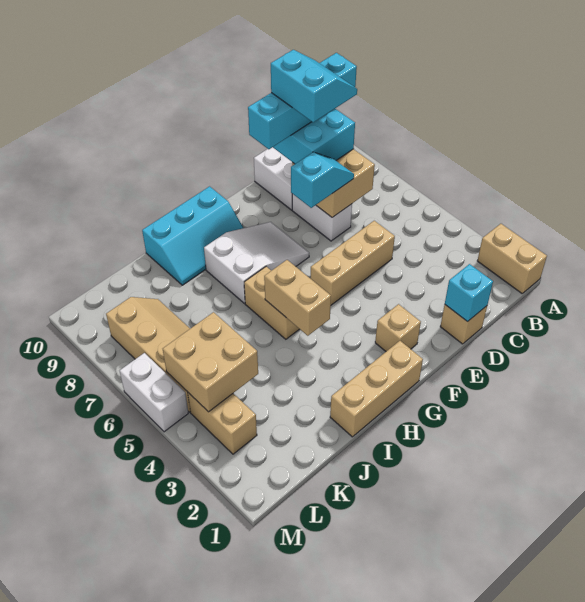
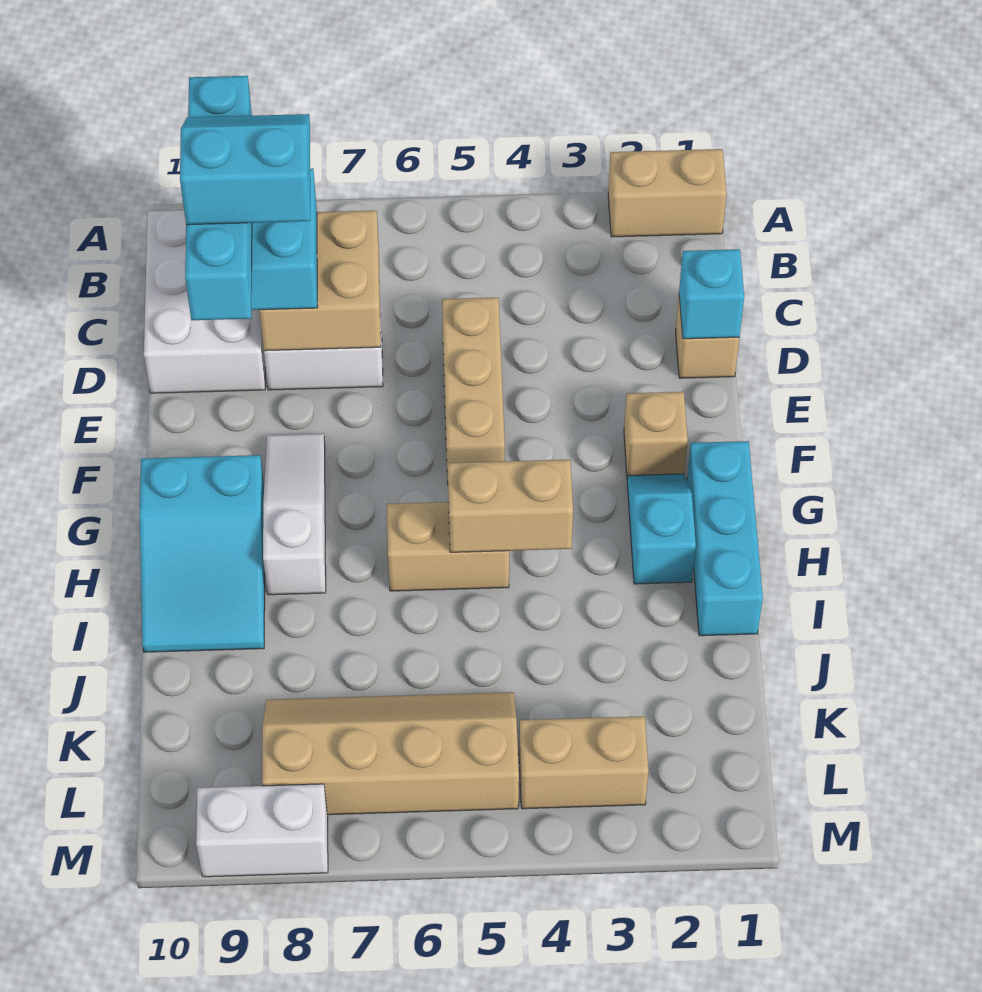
cyan slope D7:E7 level 3 top E -> cyan slope G2:H2 level 1 top H
white slope F7:H8 level 1 top H -> white slope F8:H8 level 1 top H
tan brick G1:I1 level 1 -> cyan brick G1:I1 level 1
cyan slope G9:I10 level 1 top 10 -> cyan slope G9:I10 level 1 top G
tan brick K4:L5 level 2 -> none
white brick M5:M6 level 1 -> white brick M8:M9 level 1

